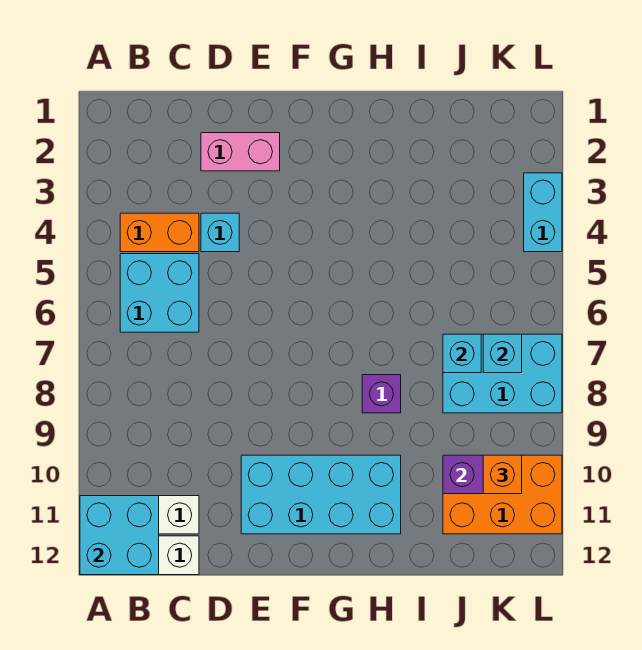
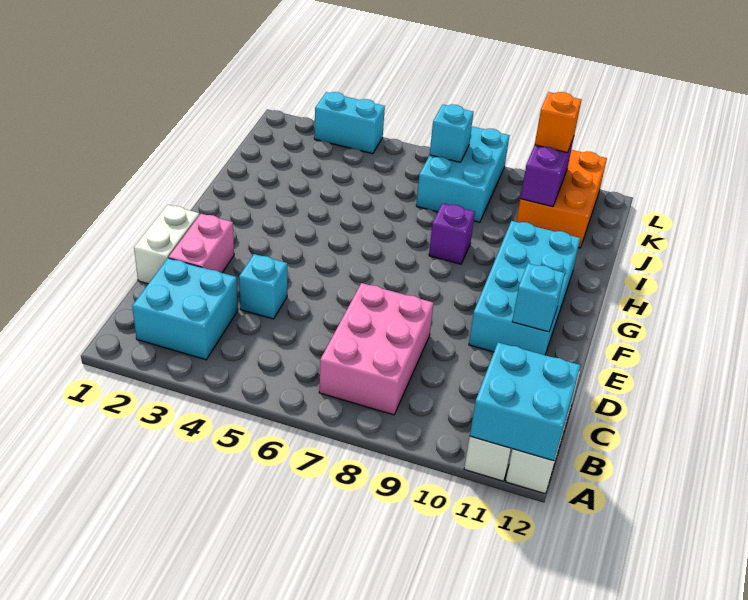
orange brick B4:C4 level 1 -> none
cyan brick B5:C6 level 1 -> cyan brick B2:C3 level 1
none -> pink brick B7:D8 level 1
none -> white brick D1:E1 level 1
cyan brick J7 level 2 -> cyan brick E11 level 2

